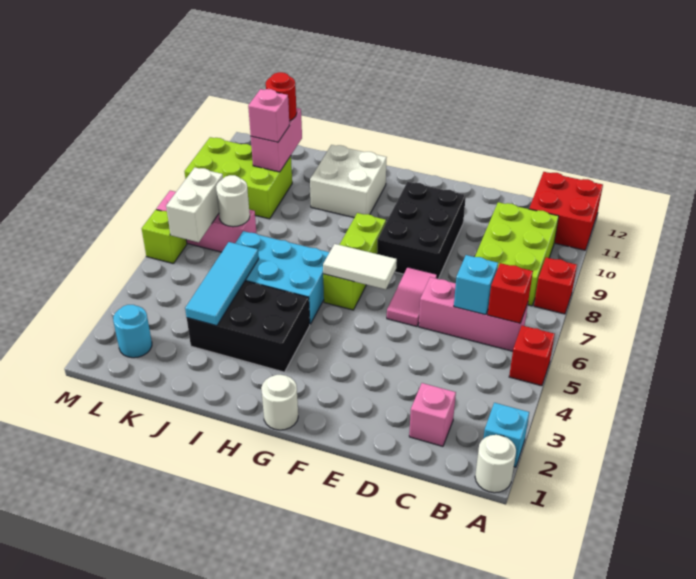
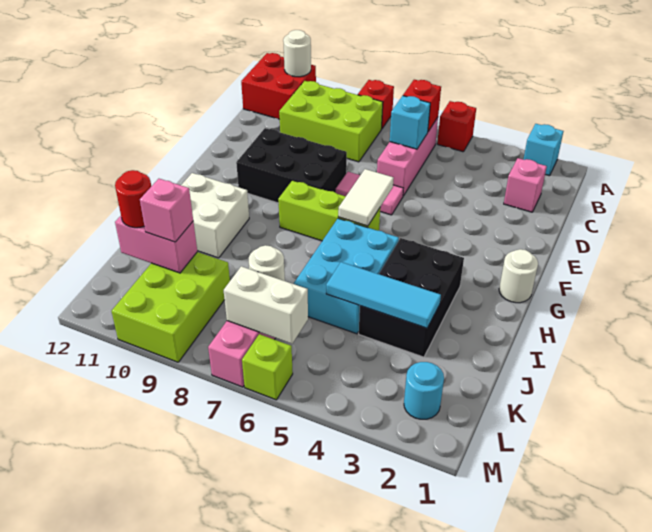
white round brick A1 level 1 -> white round brick A11 level 2

